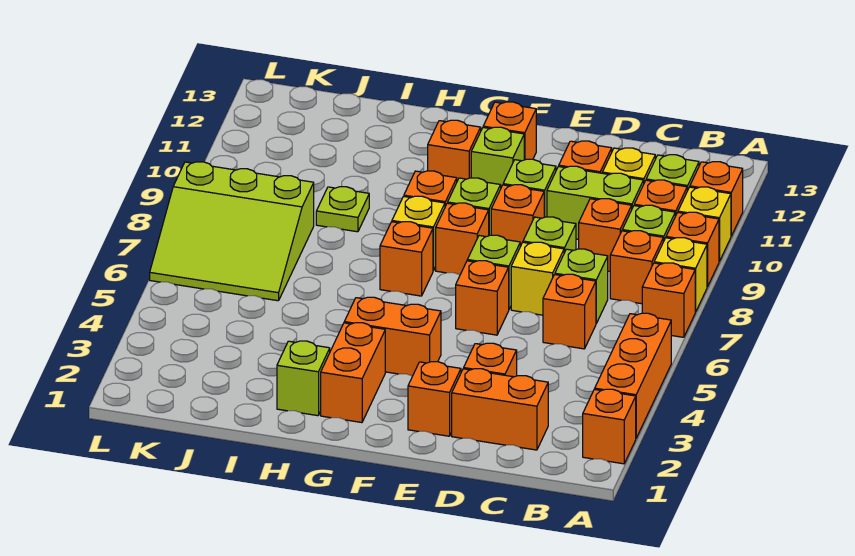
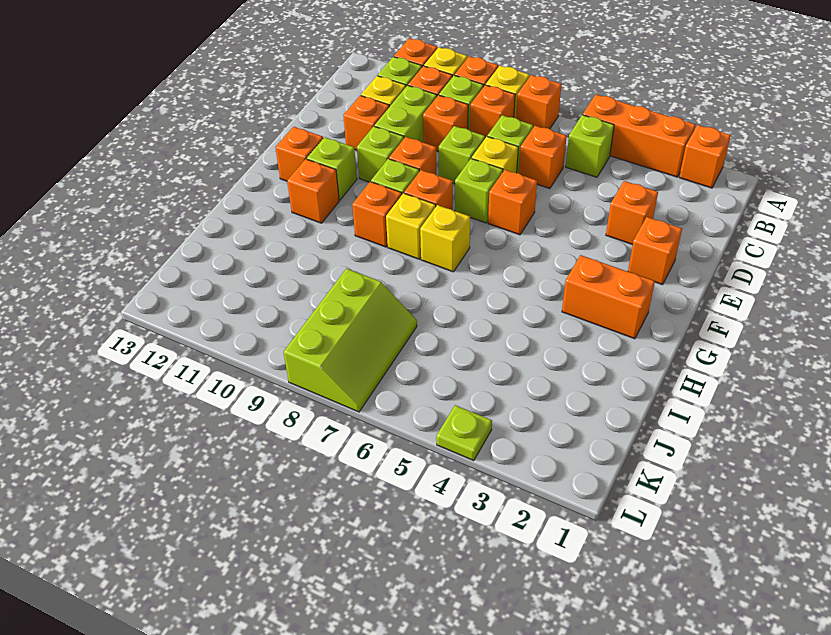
orange brick C2:D2 level 1 -> none
orange brick F4:G4 level 1 -> none
orange brick G7 level 1 -> yellow brick G7 level 1
lime brick H2 level 1 -> lime brick B5 level 1
lime plate I9 level 1 -> lime plate L4 level 1
lime slope J6:L8 level 1 top 8 -> lime slope J7:L8 level 1 top 8

